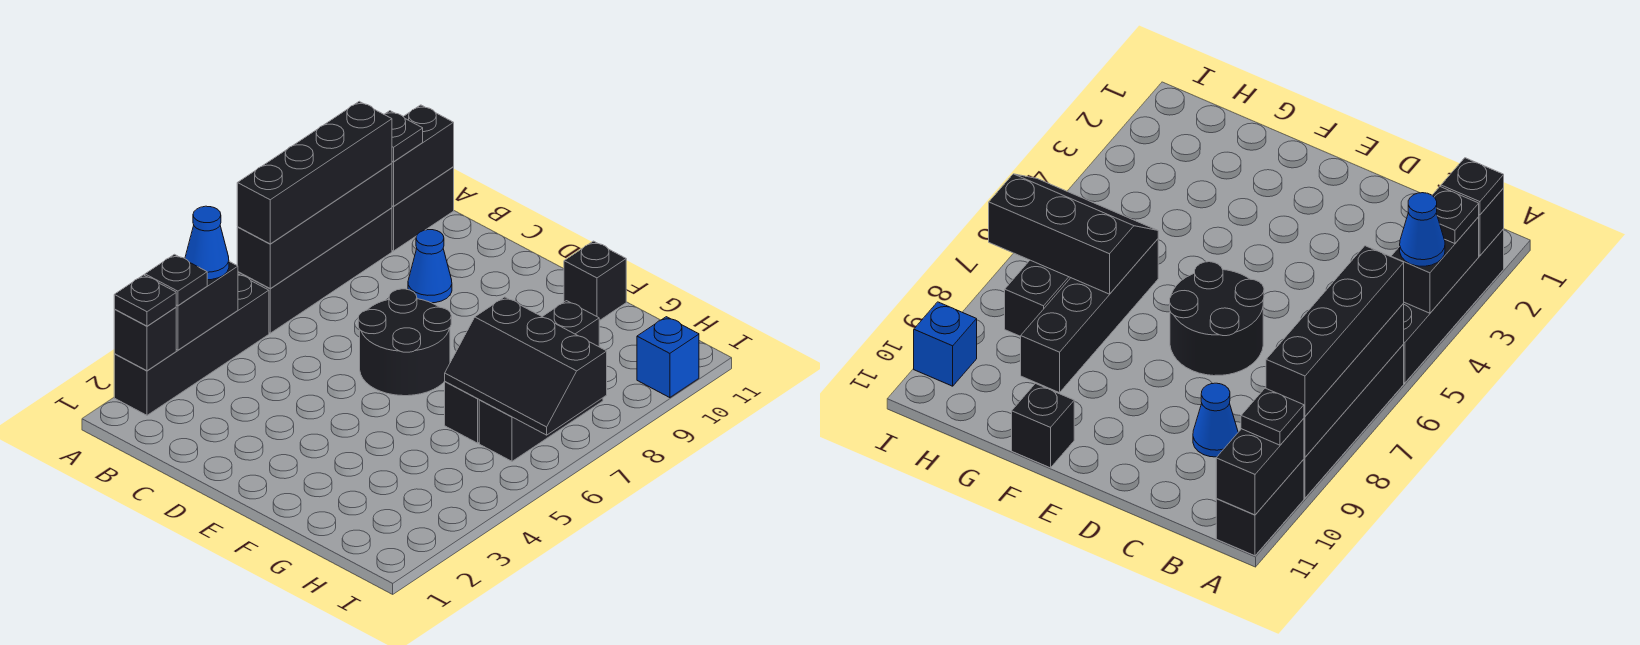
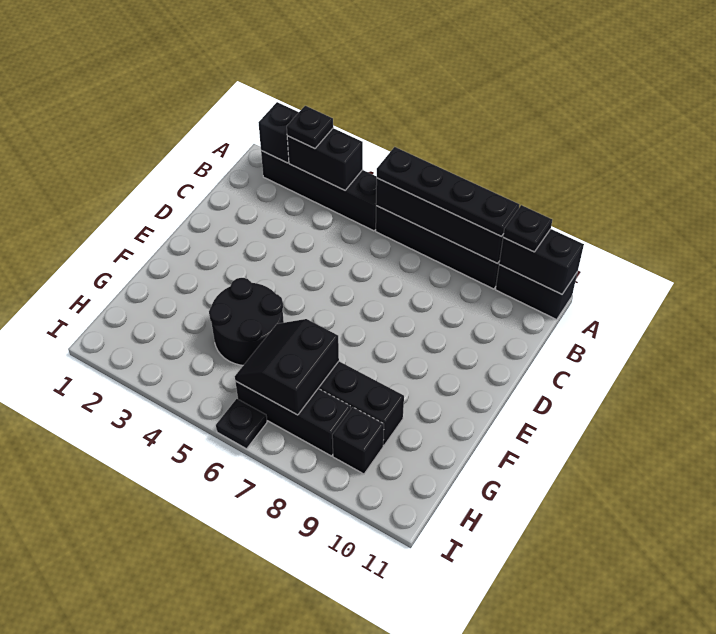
black plate A2 level 3 -> black plate I6 level 1
blue cone A4 level 3 -> none
black brick A6:A9 level 3 -> black plate A6:A9 level 3
blue cone C9 level 1 -> none
black round brick D6:E7 level 1 -> black round brick F4:G5 level 1
black brick F11 level 1 -> black brick H9 level 1
black slope G6:I7 level 2 top 7 -> black slope G6:H7 level 2 top 7
blue brick I10 level 1 -> none

